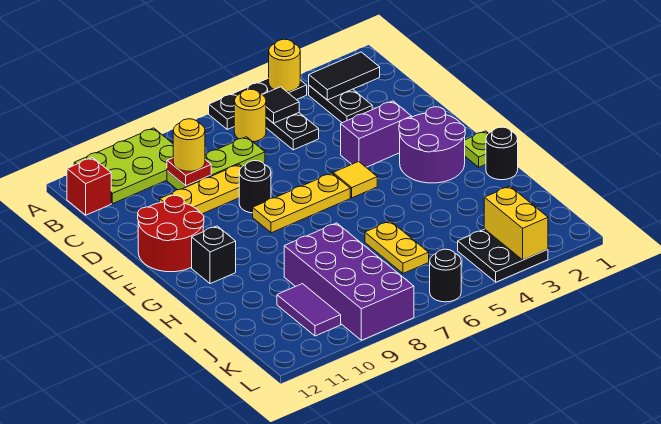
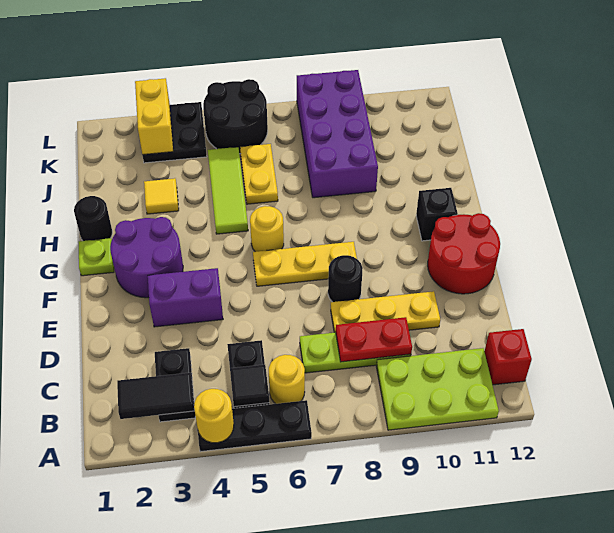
red plate C9 level 2 -> red plate C8:C9 level 2
yellow round brick C9 level 3 -> yellow round brick G6 level 1
yellow tile F5 level 1 -> yellow tile I3 level 1
none -> lime tile H5:J5 level 1
purple tile J10:K10 level 1 -> none
black round brick L6 level 1 -> black round brick K5:L6 level 1

